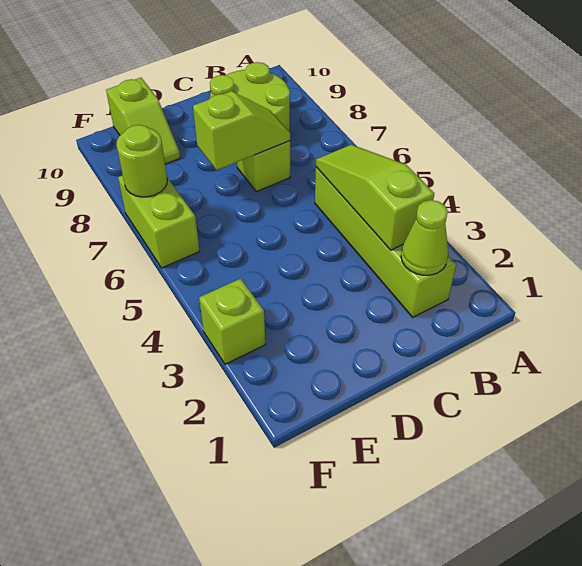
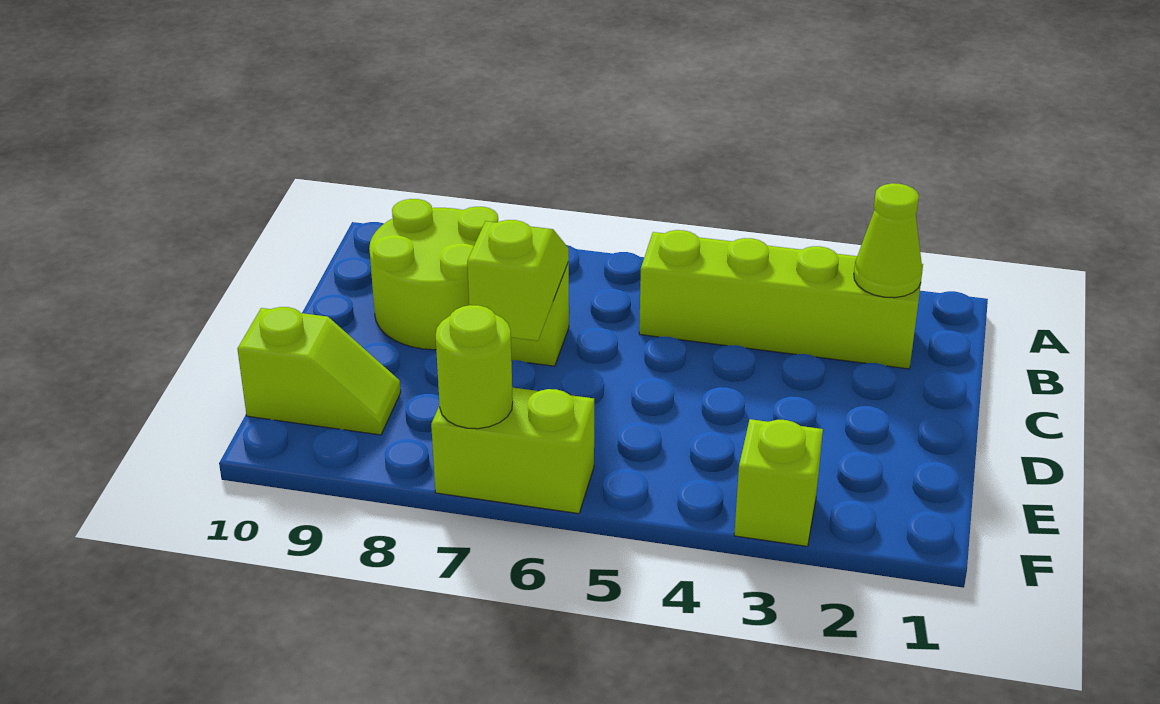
lime slope B3:B5 level 2 top 3 -> none

